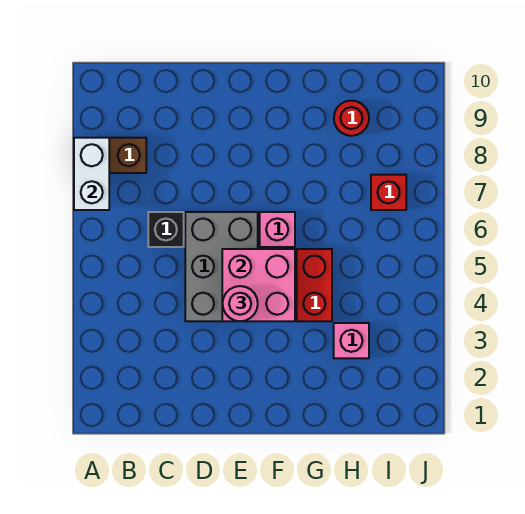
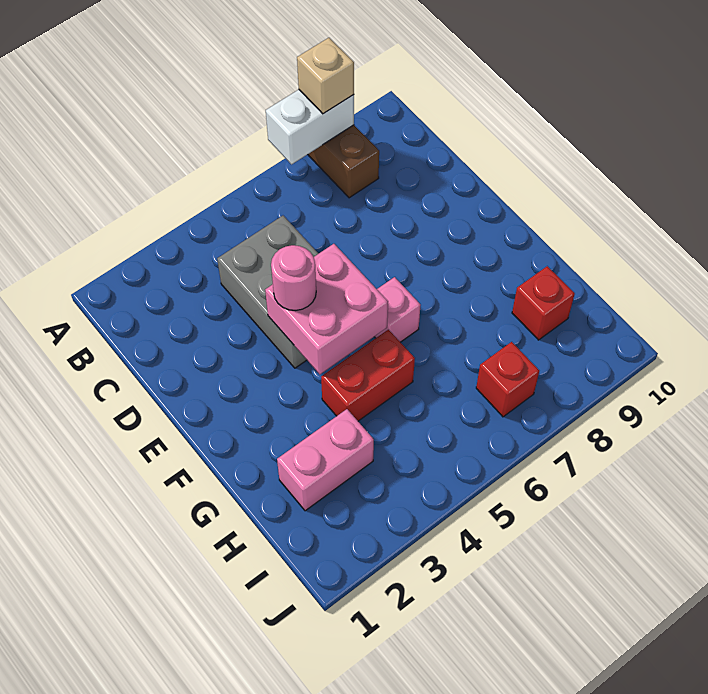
none -> tan brick A8 level 3
black brick C6 level 1 -> none
grey brick D4:E6 level 1 -> grey brick C4:E5 level 1
pink brick H3 level 1 -> pink brick H2:H3 level 1
red round brick H9 level 1 -> red brick H9 level 1

